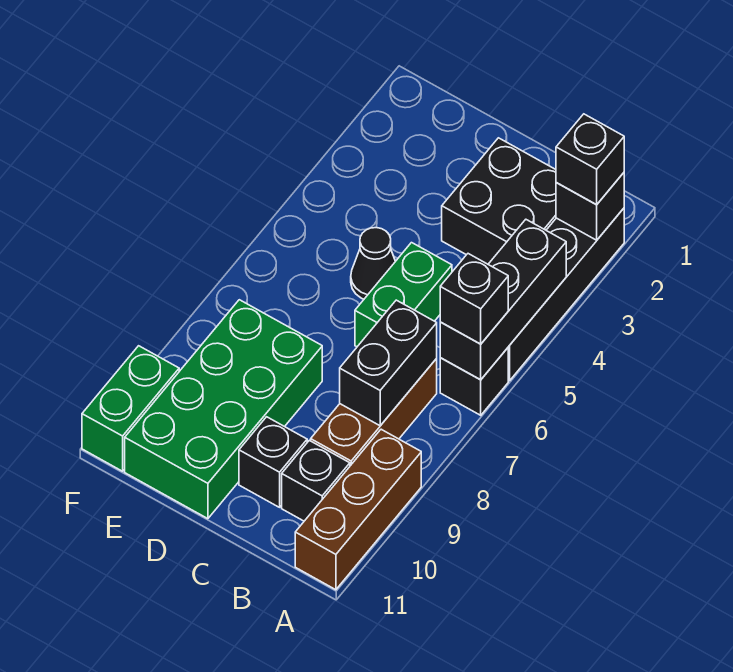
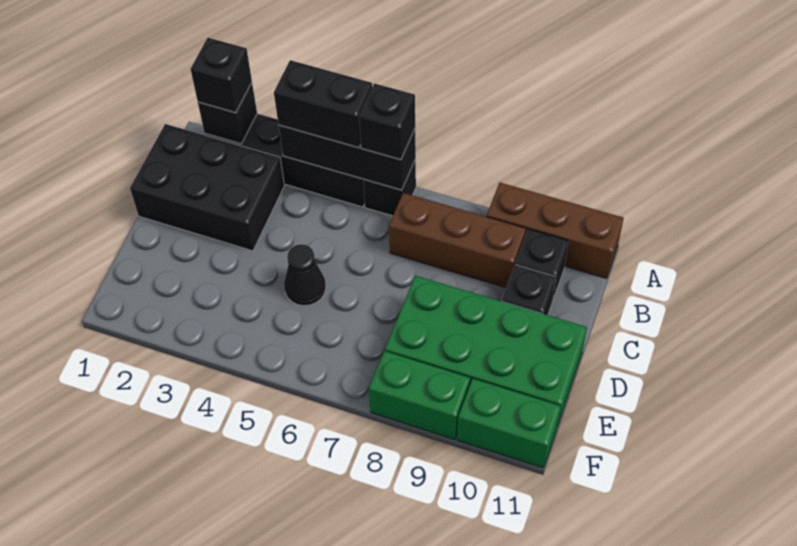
black brick B2:C3 level 1 -> black brick B1:C3 level 1
black brick B7:B8 level 2 -> black brick A4:A5 level 3
green brick C5:C6 level 1 -> green brick F8:F9 level 1

